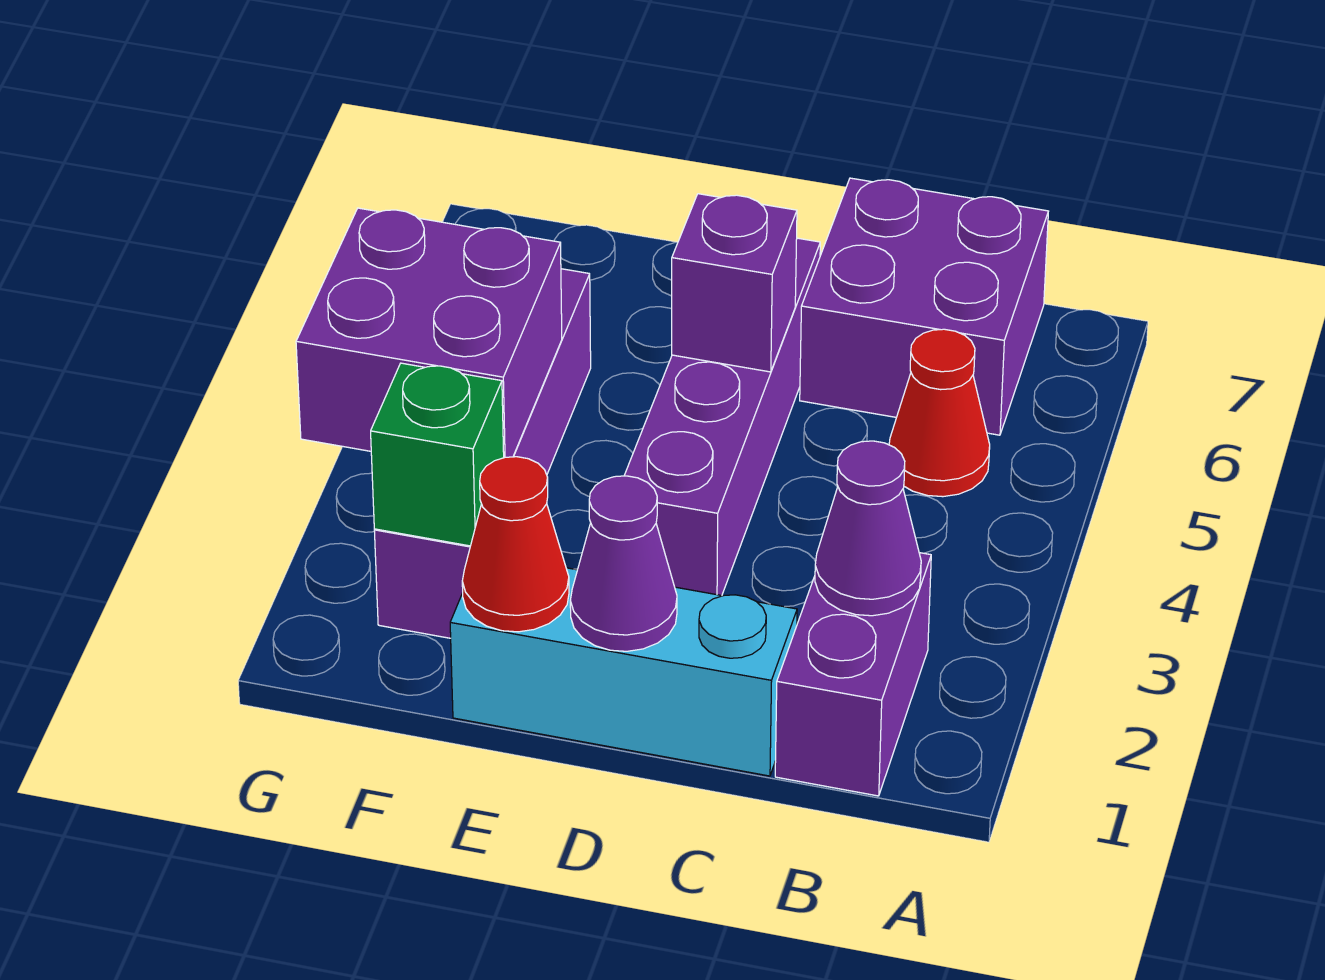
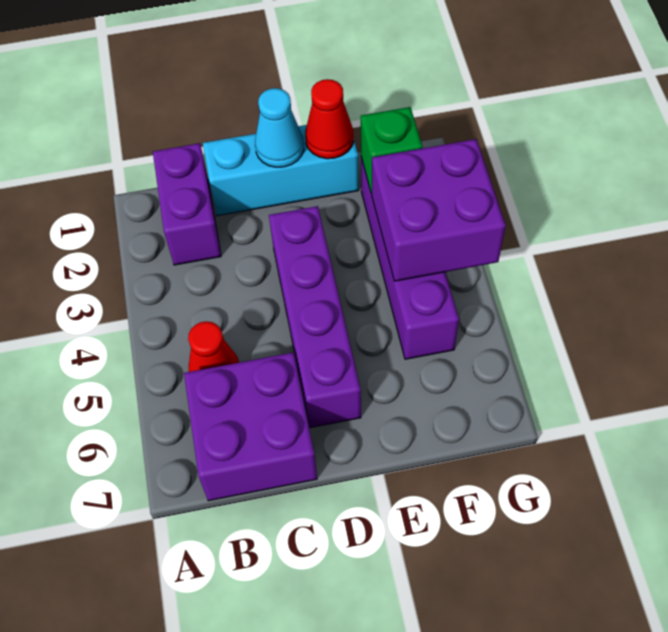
purple cone B2 level 2 -> none
purple cone D1 level 2 -> cyan cone D1 level 2
purple brick D5 level 2 -> none

